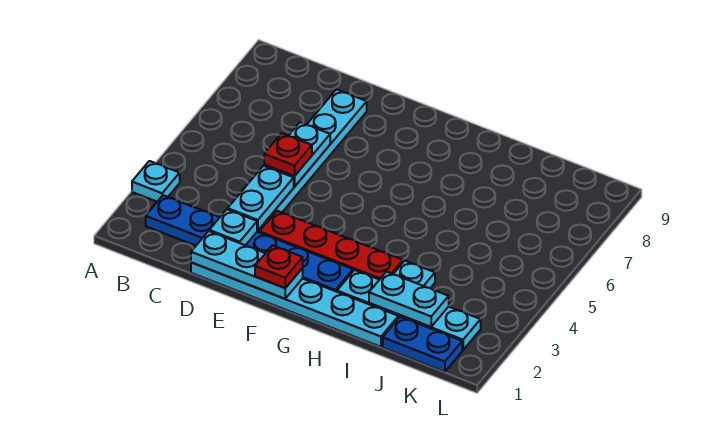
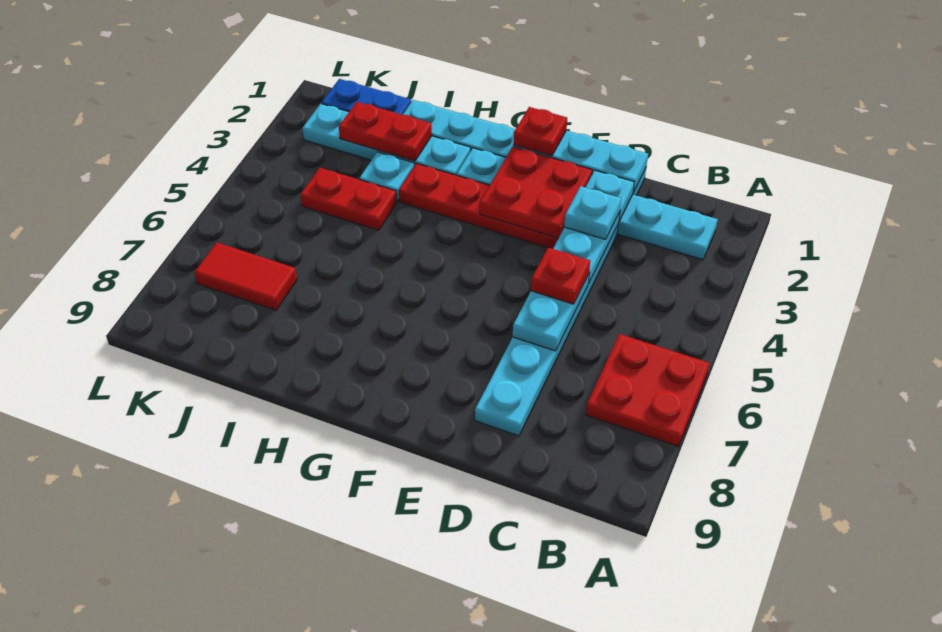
cyan plate A3 level 1 -> cyan plate D3 level 3
none -> red plate A6:B7 level 1
blue plate B2:G2 level 1 -> cyan plate B2:G2 level 1
none -> red plate E2:F3 level 2
cyan plate I2:J2 level 2 -> red plate I2:J2 level 2
none -> red plate I4:J4 level 1
none -> red tile J7:K7 level 1

